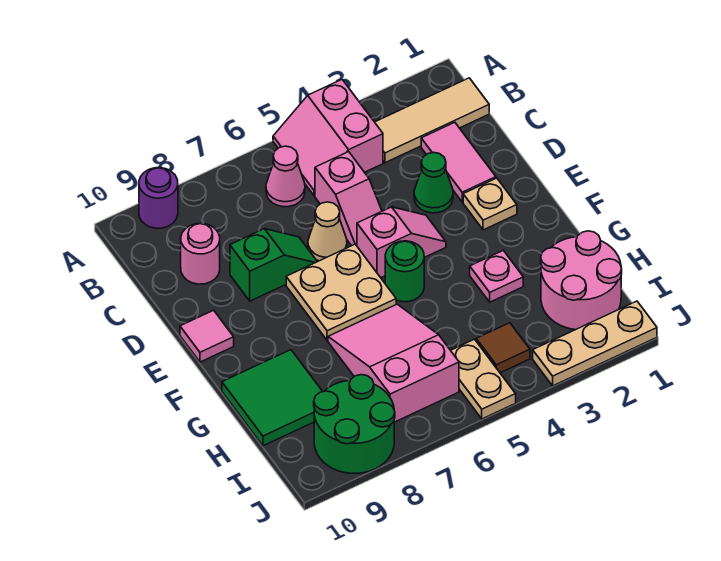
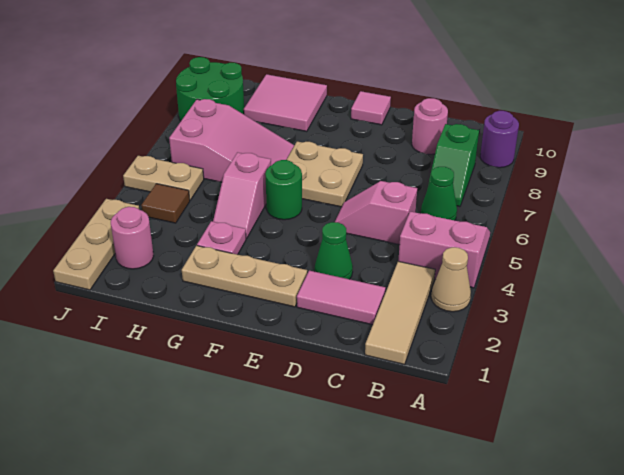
pink cone B6 level 1 -> green cone B6 level 1
tan cone D6 level 1 -> tan cone A3 level 1
green slope D7:D8 level 1 top 8 -> green slope B7:B8 level 1 top 8
tan plate E2 level 1 -> tan plate E2:G2 level 1
pink slope E4:E5 level 1 top 5 -> pink slope G4:G5 level 1 top 5
green tile G9:H10 level 1 -> pink tile G9:H10 level 1
pink round brick H1:I2 level 1 -> pink round brick I2 level 1

